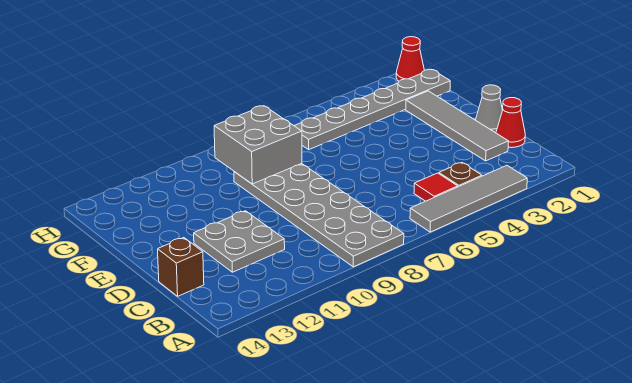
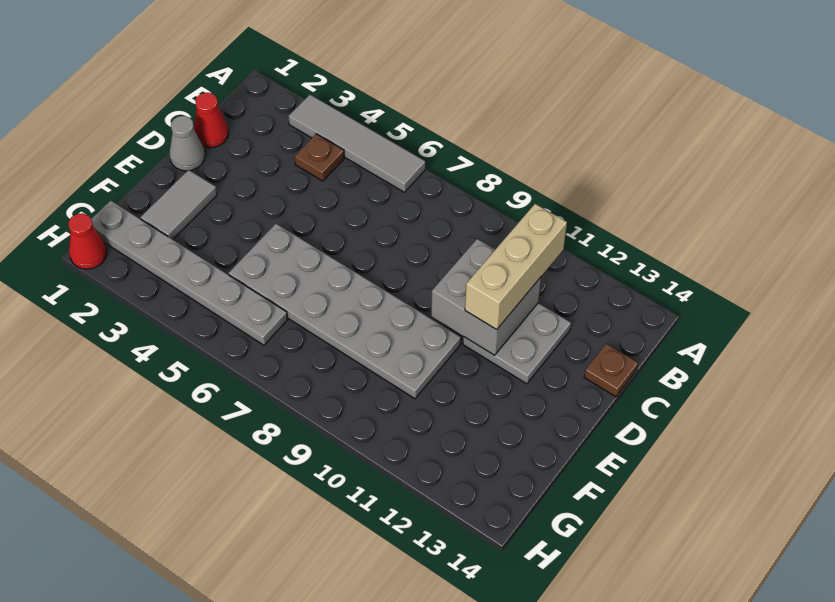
grey plate A8:F9 level 1 -> grey plate E5:F10 level 1
red tile B5 level 1 -> none
none -> tan brick B11:D11 level 3
grey tile C2:F2 level 1 -> grey tile E2:F2 level 1
brown brick C14 level 1 -> brown plate C14 level 1
grey brick F8:G9 level 2 -> grey brick C10:D11 level 2

